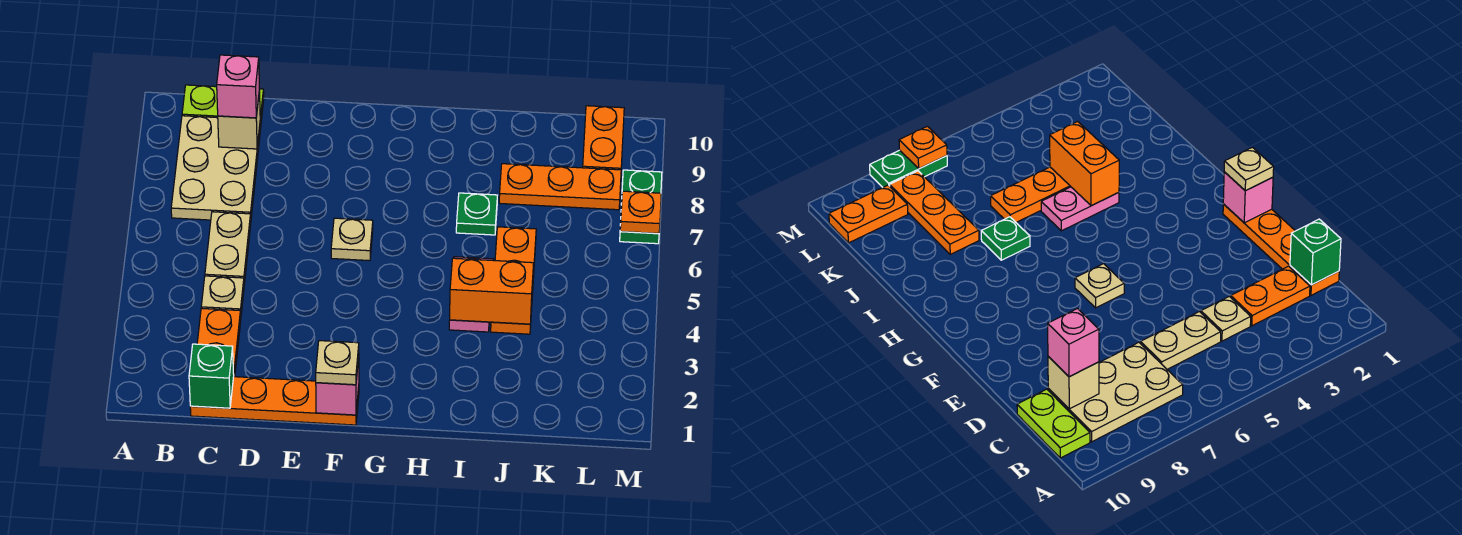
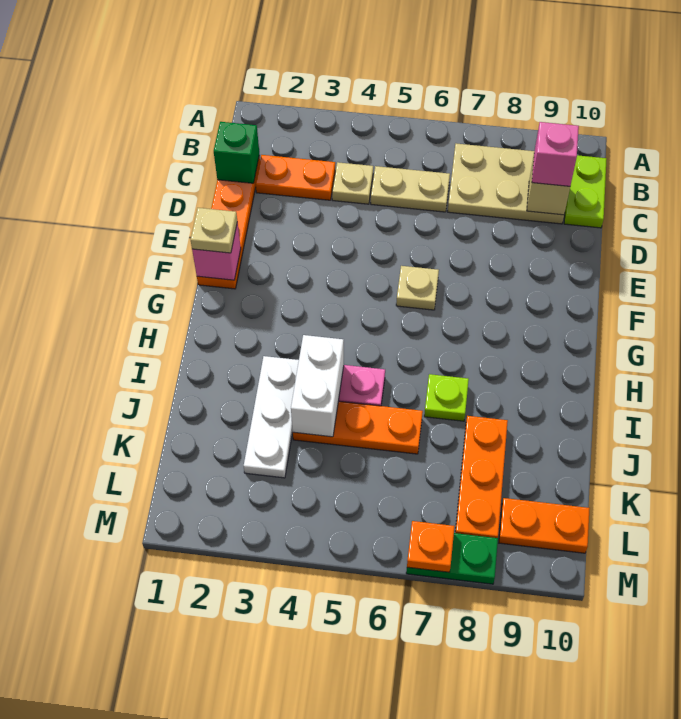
none -> white plate I3:K3 level 1
orange brick I4:J4 level 2 -> white brick I4:J4 level 2
green plate I7 level 1 -> lime plate I7 level 1

